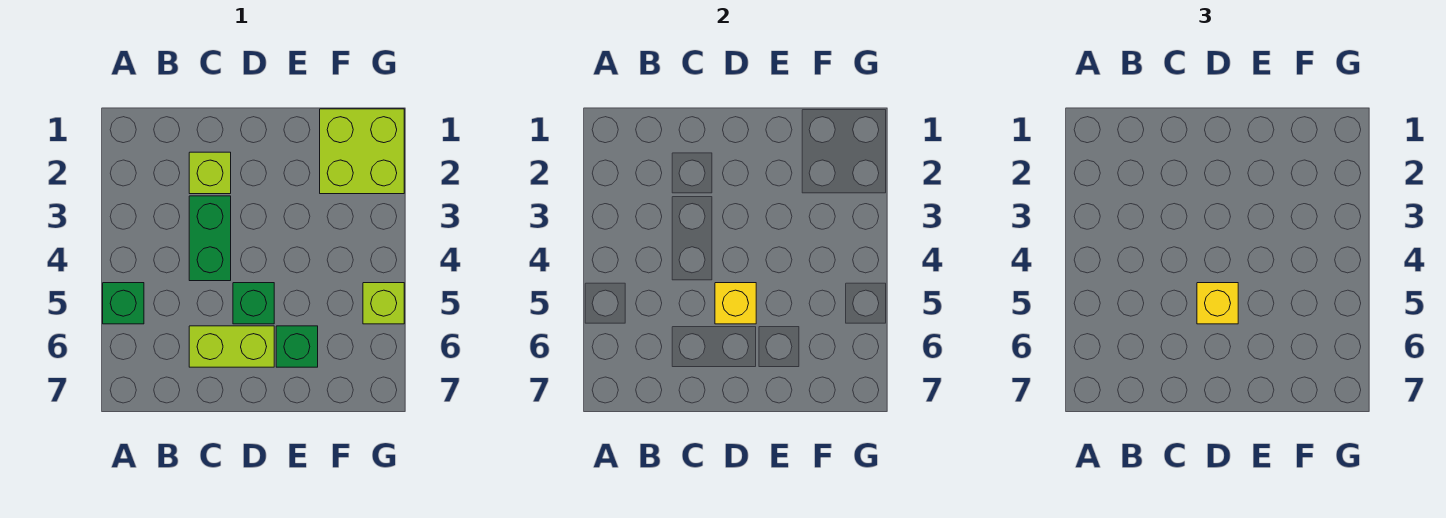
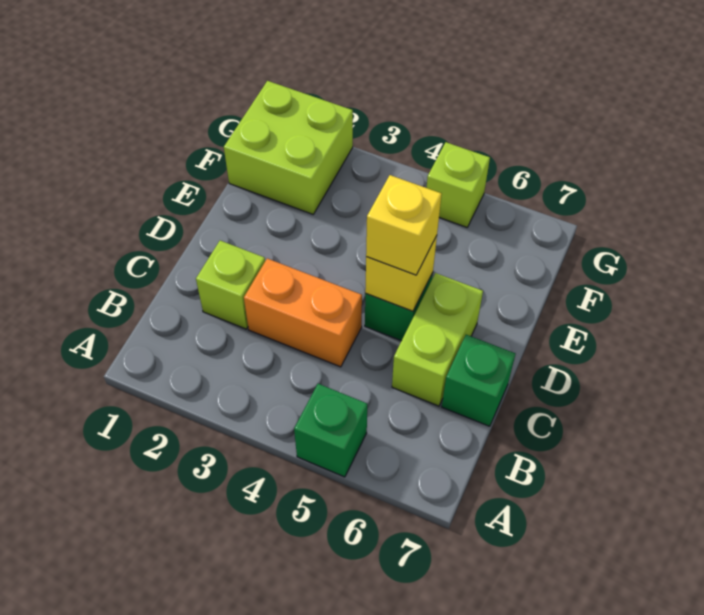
green brick C3:C4 level 1 -> orange brick C3:C4 level 1
green brick E6 level 1 -> green brick C7 level 1

